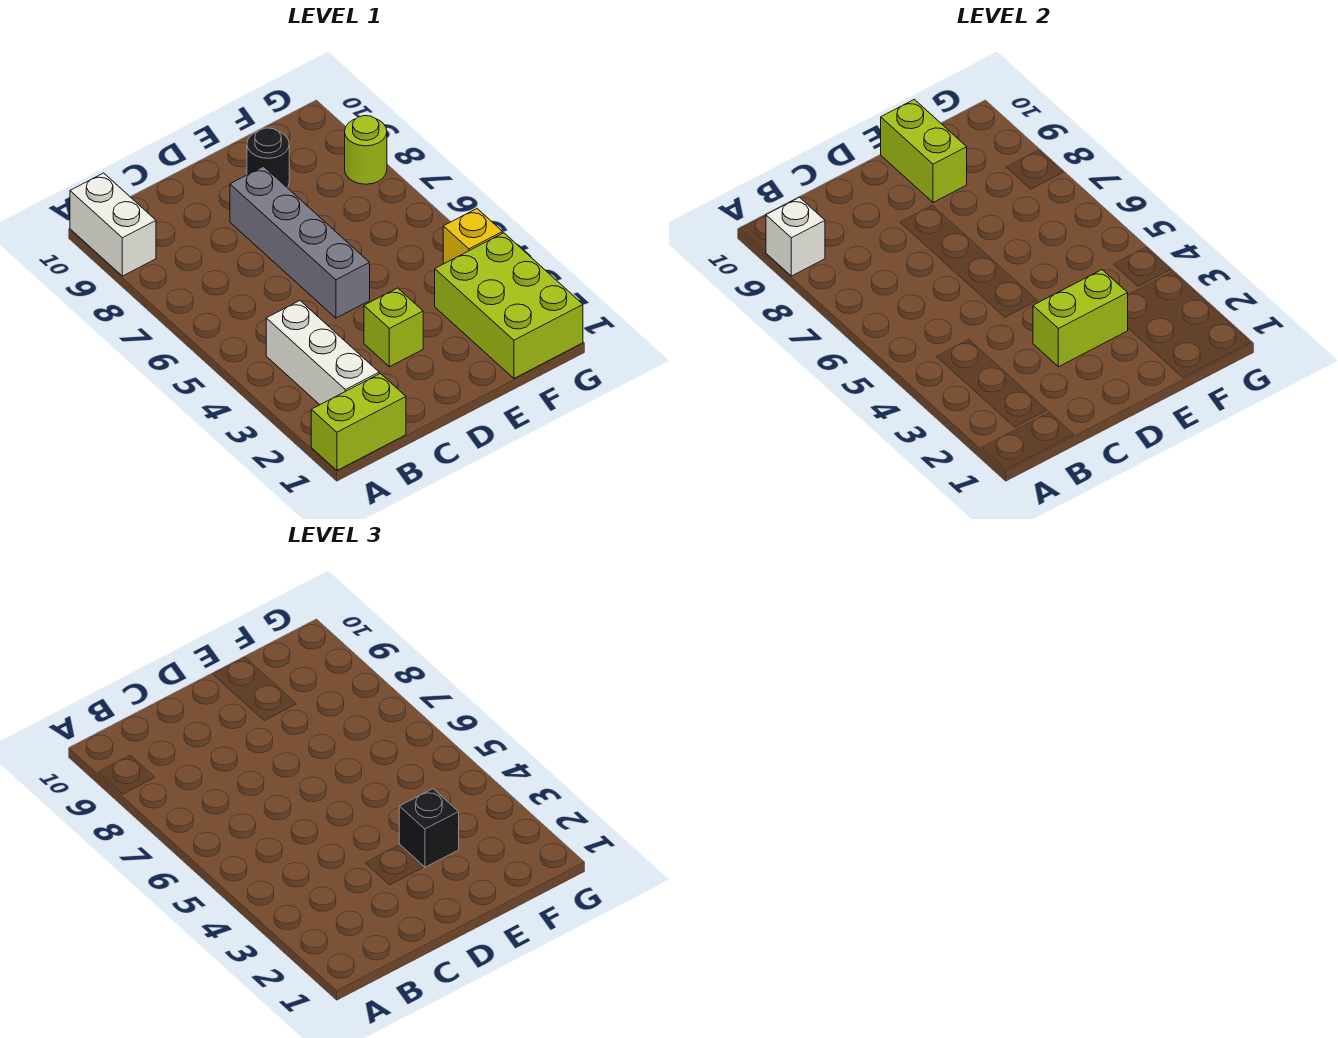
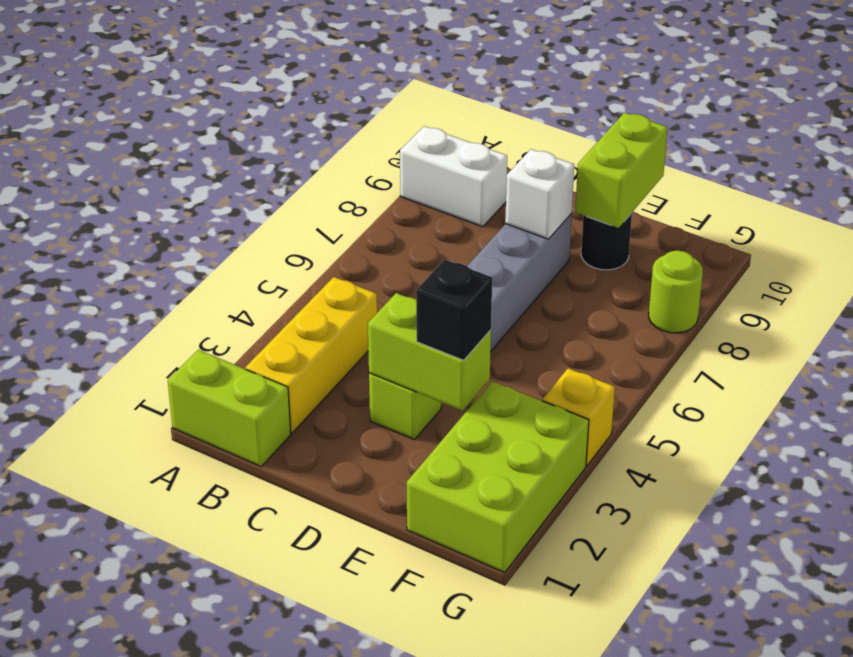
white brick A9:A10 level 1 -> white brick A9:B9 level 1
white brick A9 level 2 -> white brick D8 level 2
white brick B2:B4 level 1 -> yellow brick B2:B4 level 1

